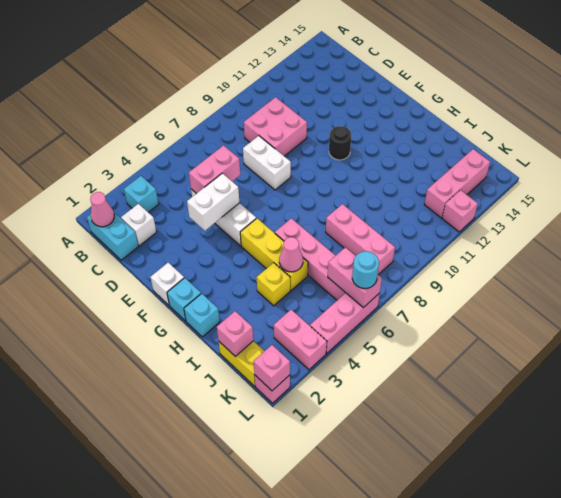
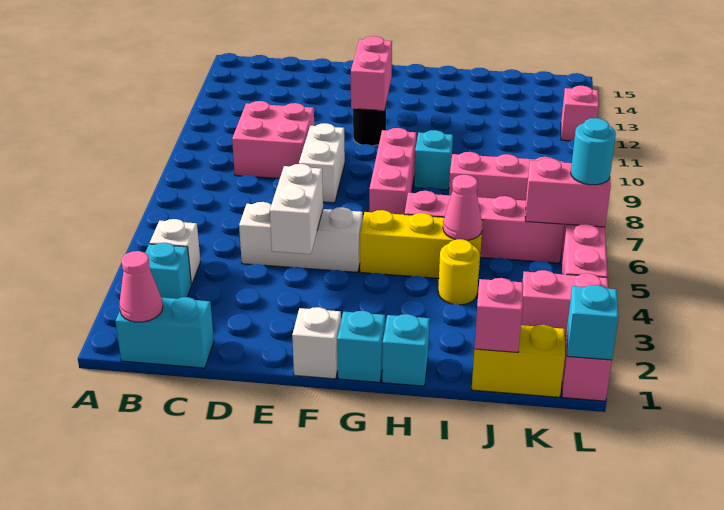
white brick C2 level 1 -> white brick B4 level 1
pink brick D5:D6 level 2 -> pink brick F11:F12 level 2
white brick D8:E8 level 1 -> white brick E8:E9 level 1
none -> cyan brick H9 level 1
yellow brick I4 level 1 -> yellow round brick I4 level 1
pink brick K12:K14 level 1 -> pink brick G7:G9 level 1
pink brick L1 level 2 -> cyan brick L1 level 2

